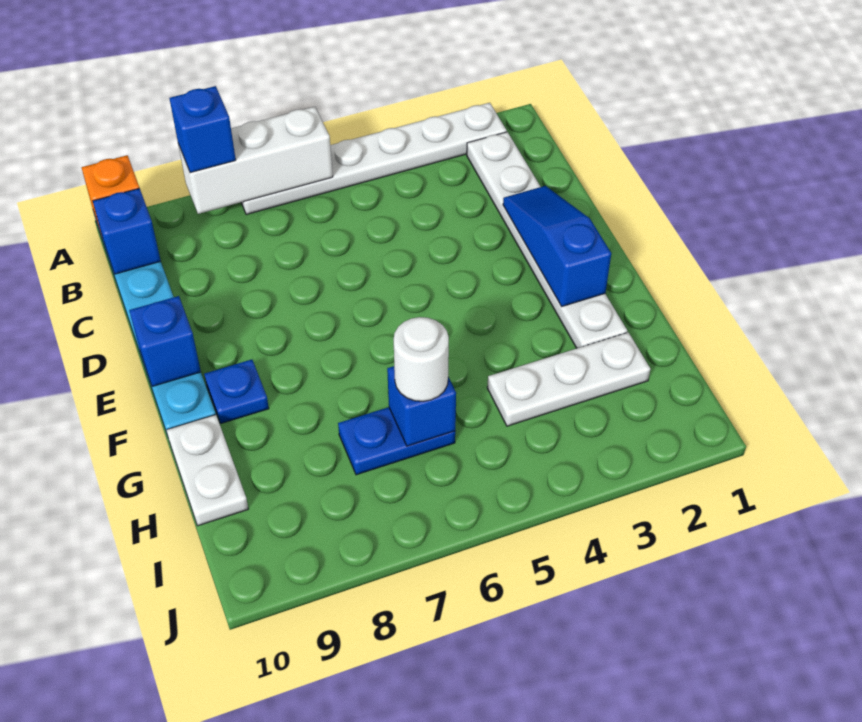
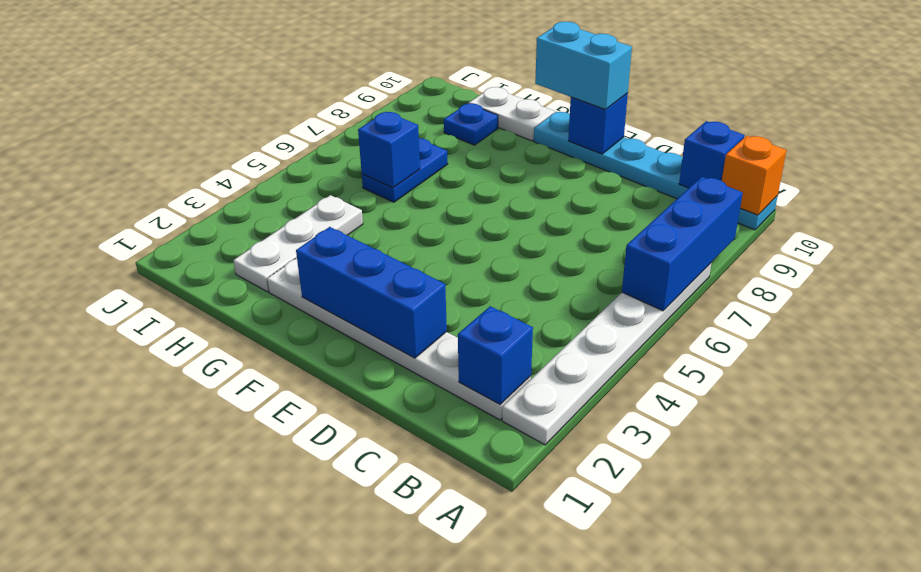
white brick A6:A8 level 2 -> blue brick A6:A8 level 2
blue brick A8 level 3 -> blue brick B2 level 2
blue slope D2:F2 level 2 top F -> blue brick D2:F2 level 2
none -> cyan brick E10:F10 level 3
blue plate F9 level 1 -> blue plate H9 level 1
white round brick H6 level 3 -> none

